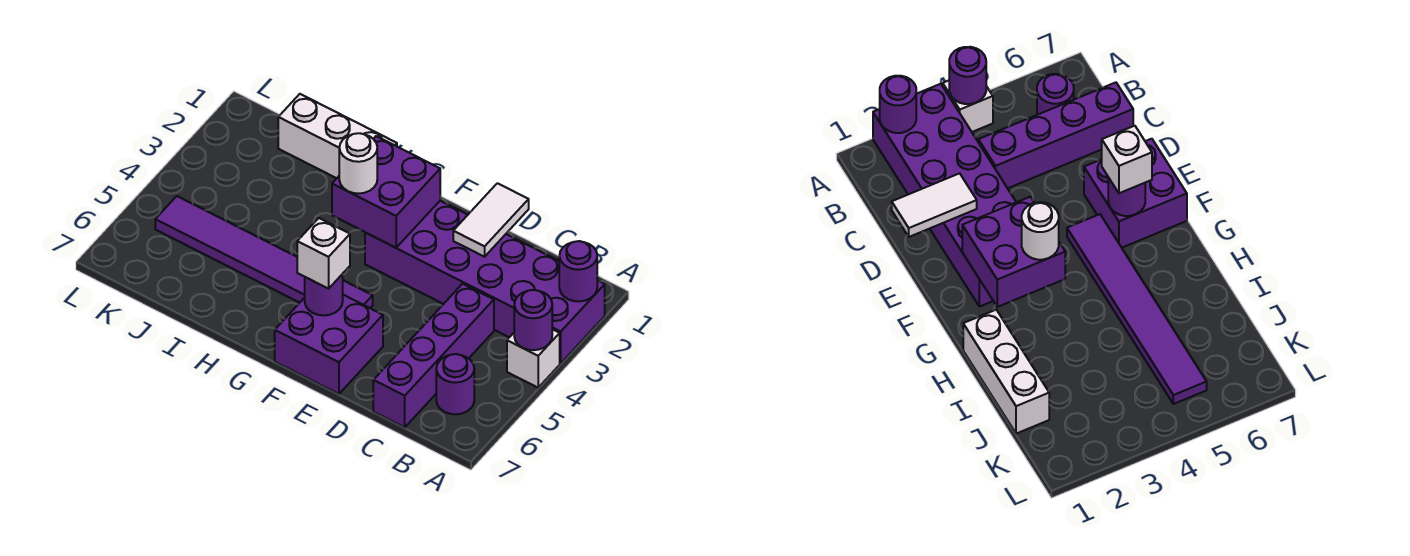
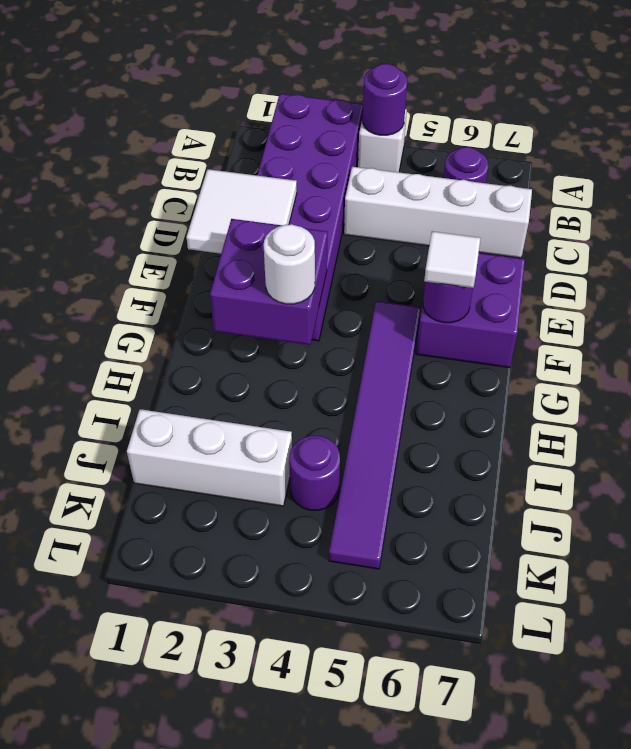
purple round brick A2 level 2 -> purple round brick J4 level 1
purple brick C4:C7 level 1 -> white brick C4:C7 level 1
white tile D1:D2 level 2 -> white tile D1:E2 level 2
white brick F6 level 3 -> white tile F6 level 3
white brick H1:J1 level 1 -> white brick J1:J3 level 1

